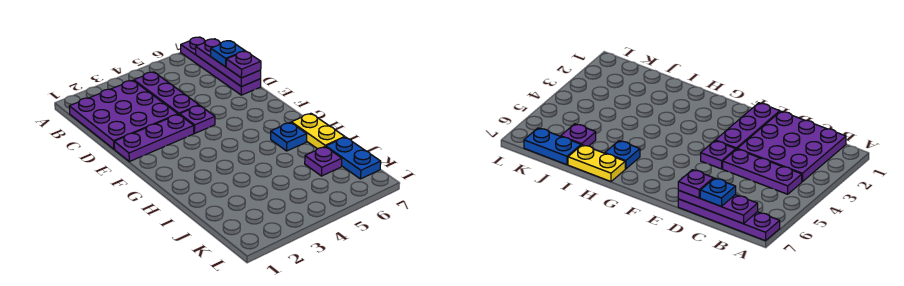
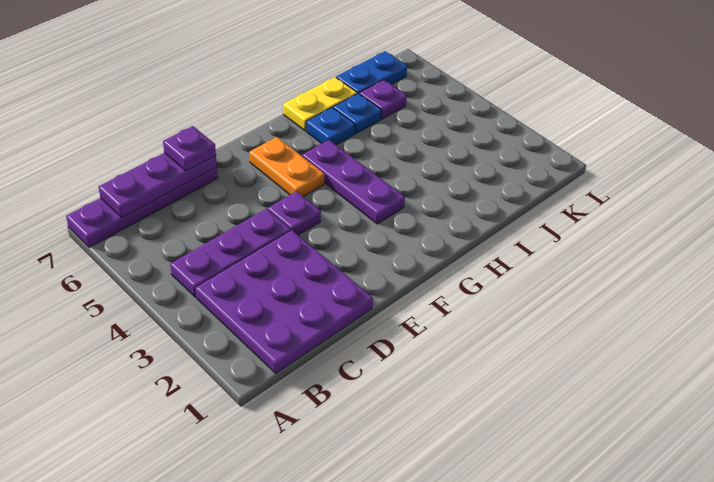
blue plate C7 level 3 -> blue plate I6 level 1
purple plate E1:E3 level 1 -> purple plate G3:G5 level 1
none -> orange plate F5:F6 level 1

